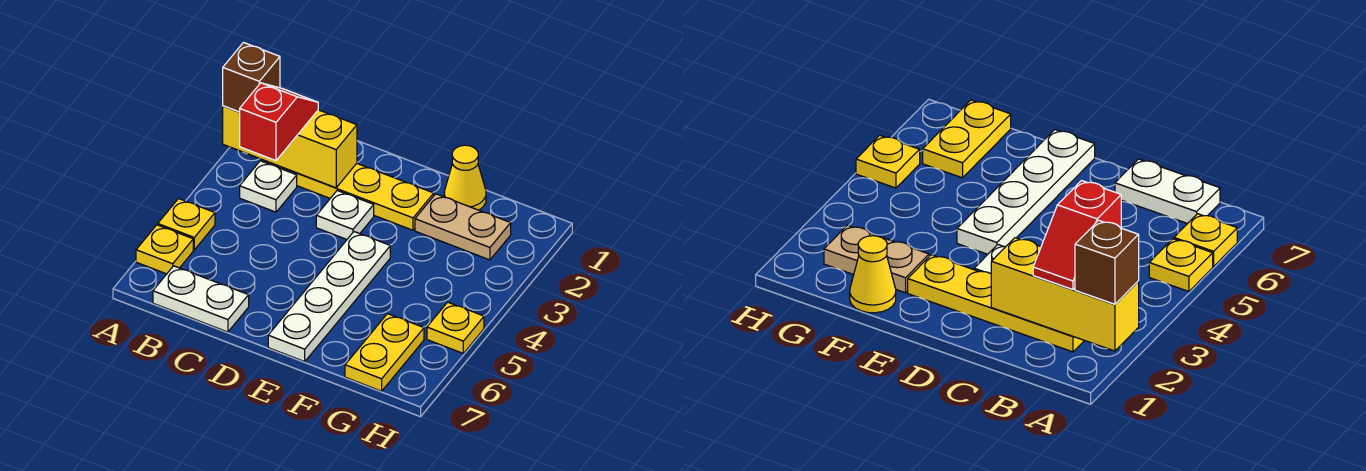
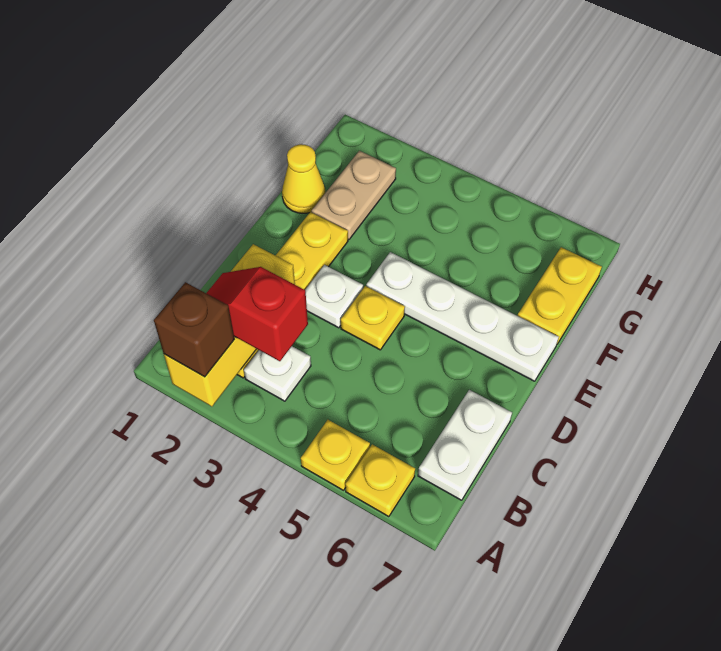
yellow plate G6:G7 level 1 -> yellow plate F7:G7 level 1
yellow plate H5 level 1 -> yellow plate D4 level 1

